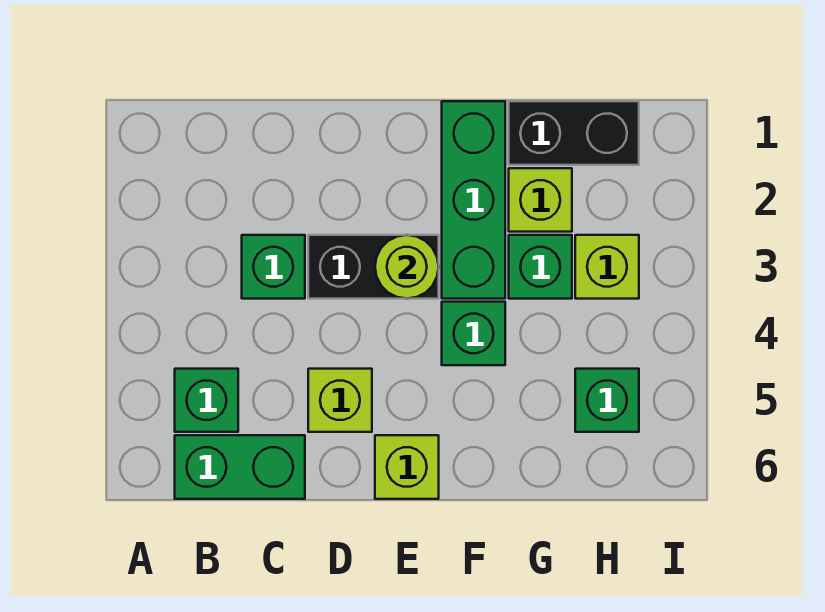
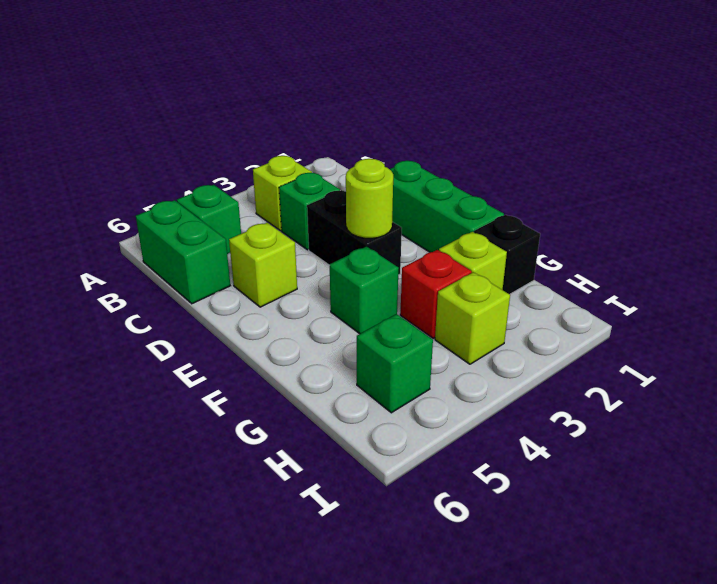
lime brick E6 level 1 -> lime brick B3 level 1
green brick F1:F3 level 1 -> green brick D1:F1 level 1
black brick G1:H1 level 1 -> black brick G1 level 1
green brick G3 level 1 -> red brick G3 level 1

